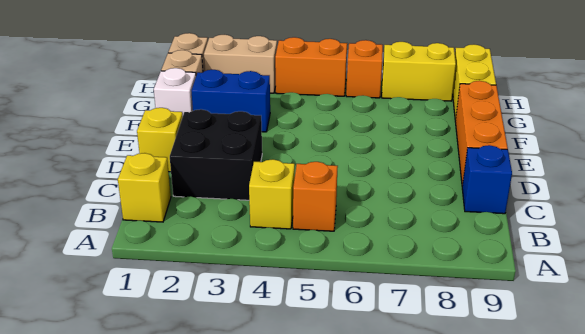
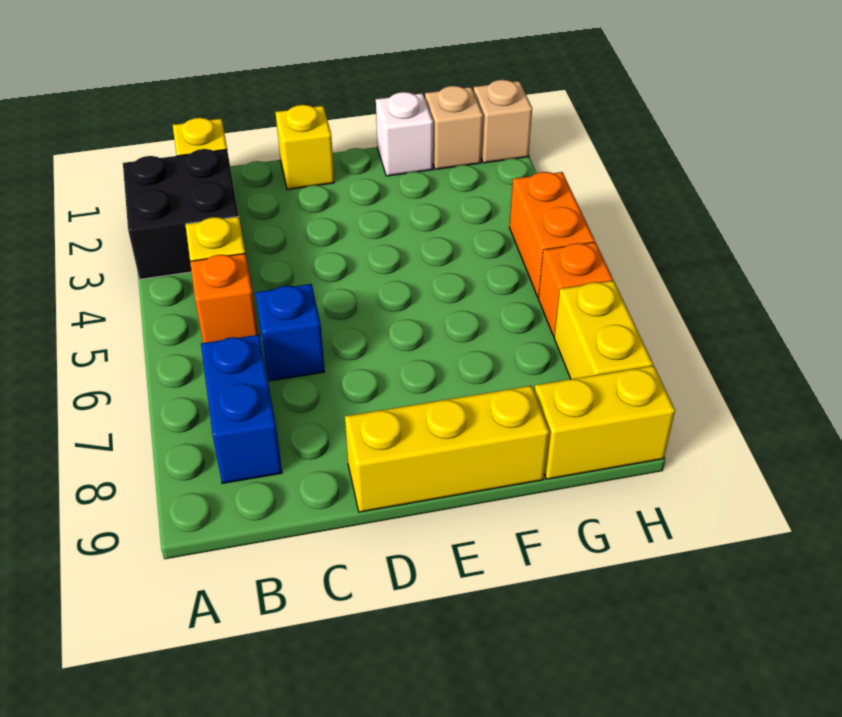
black brick C2:D3 level 1 -> black brick A2:B3 level 1
blue brick C9 level 1 -> blue brick C6 level 1
orange brick D9:F9 level 1 -> yellow brick D9:F9 level 1
blue brick F2:F3 level 1 -> blue brick B7:B8 level 1
tan brick H2:H3 level 1 -> none

